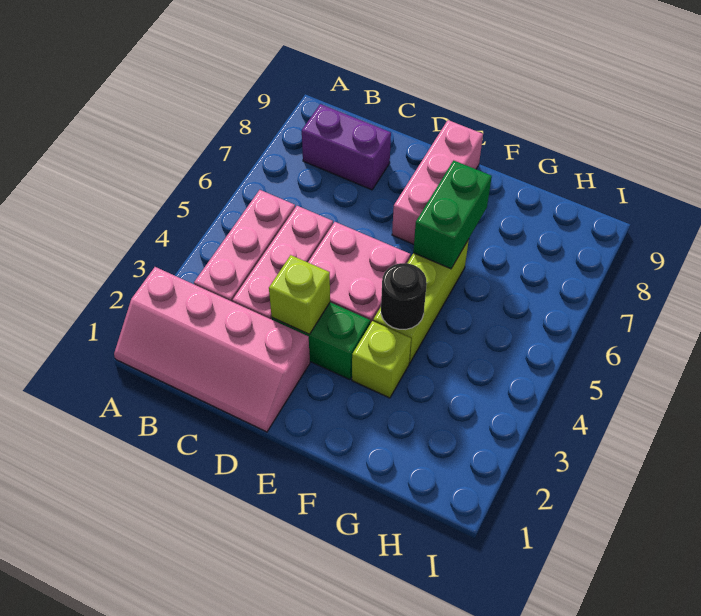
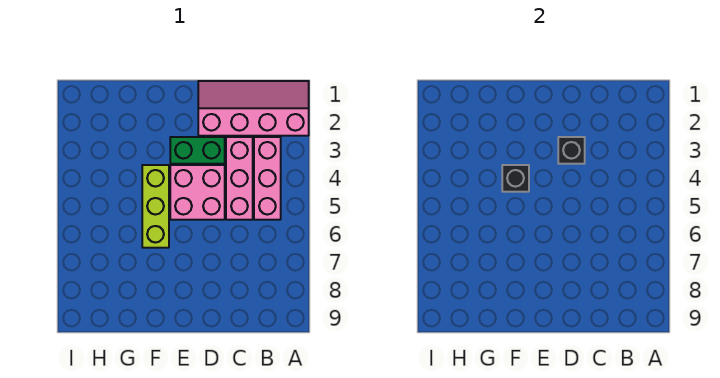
purple brick B8:C8 level 1 -> none
lime brick D3 level 2 -> black brick D3 level 2
pink brick E7:E9 level 1 -> none
lime brick F3 level 1 -> none
black round brick F4 level 2 -> black brick F4 level 2
green brick F6:F7 level 2 -> none

